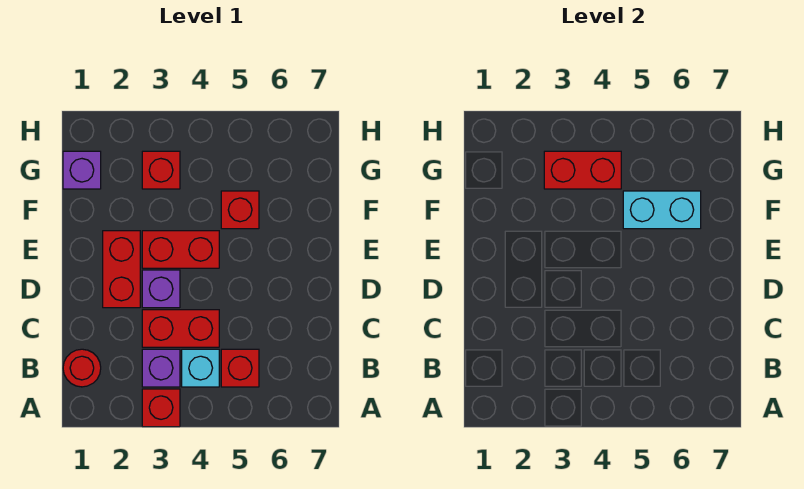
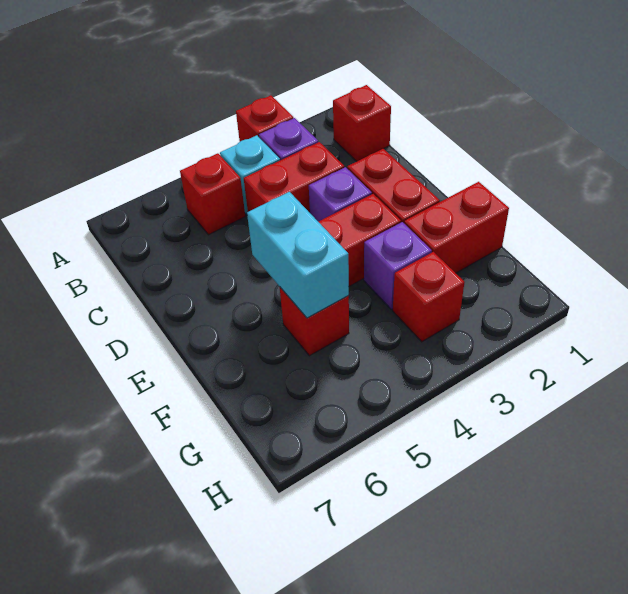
red round brick B1 level 1 -> red brick B1 level 1
cyan brick F5:F6 level 2 -> cyan brick E5:F5 level 2
purple brick G1 level 1 -> purple brick F3 level 1
red brick G3:G4 level 2 -> red brick F1:F2 level 1

